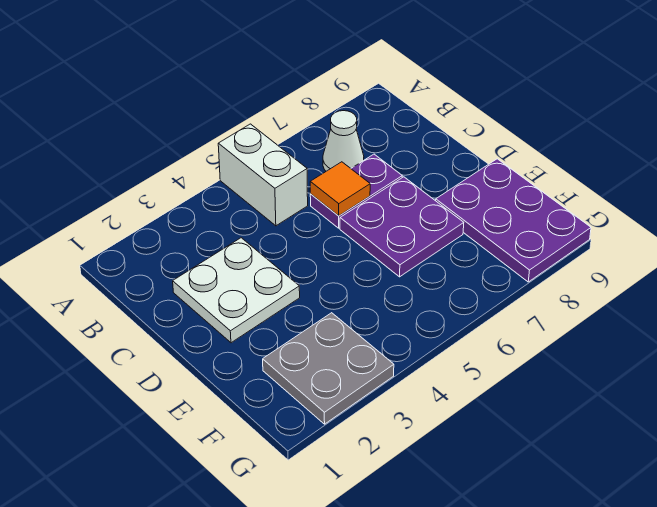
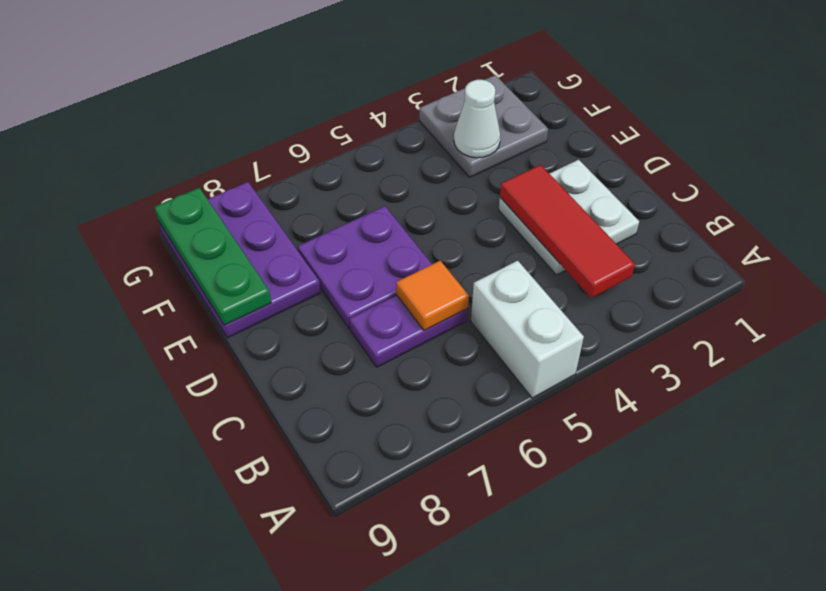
none -> red tile B3:D3 level 2
white cone B7 level 1 -> white cone F3 level 2
none -> green plate E9:G9 level 2

